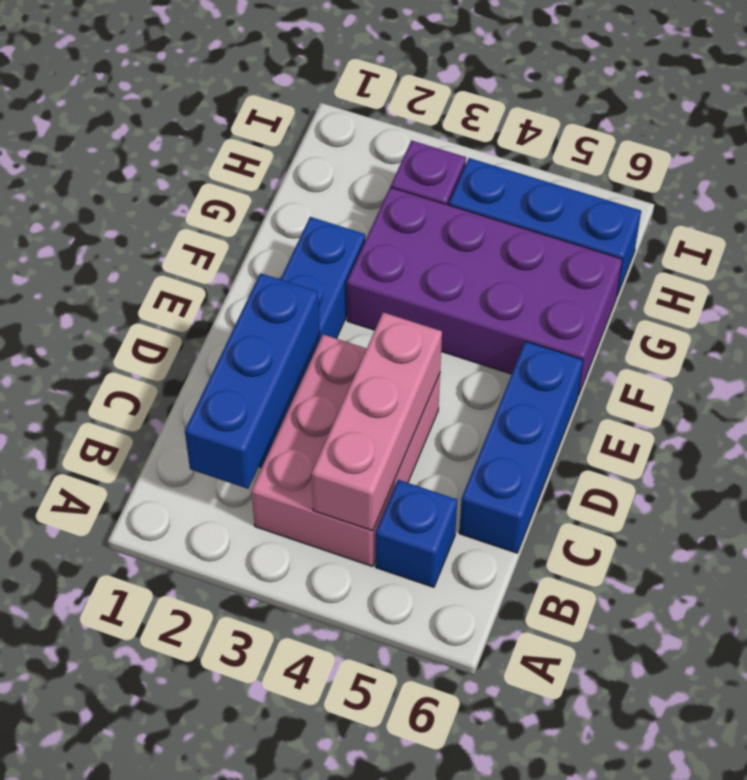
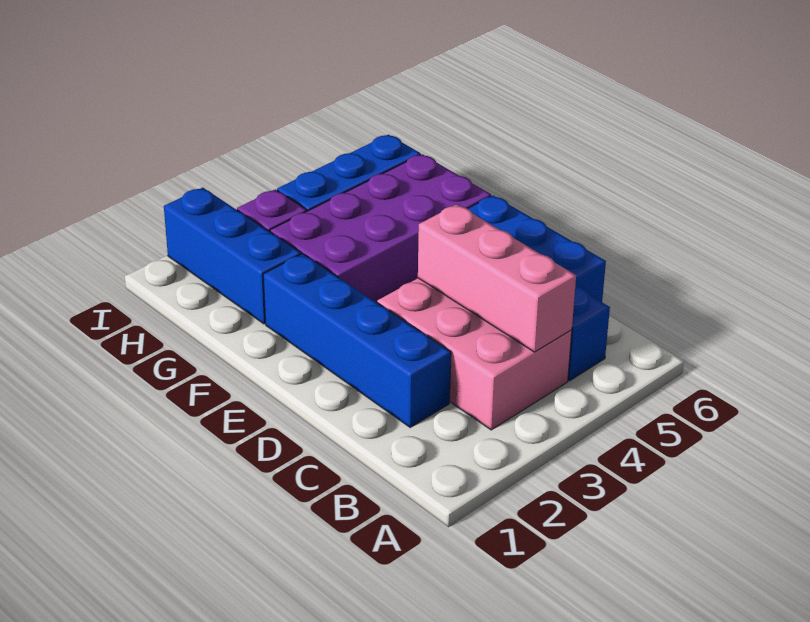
blue brick B2:D2 level 2 -> blue brick G2:I2 level 1

